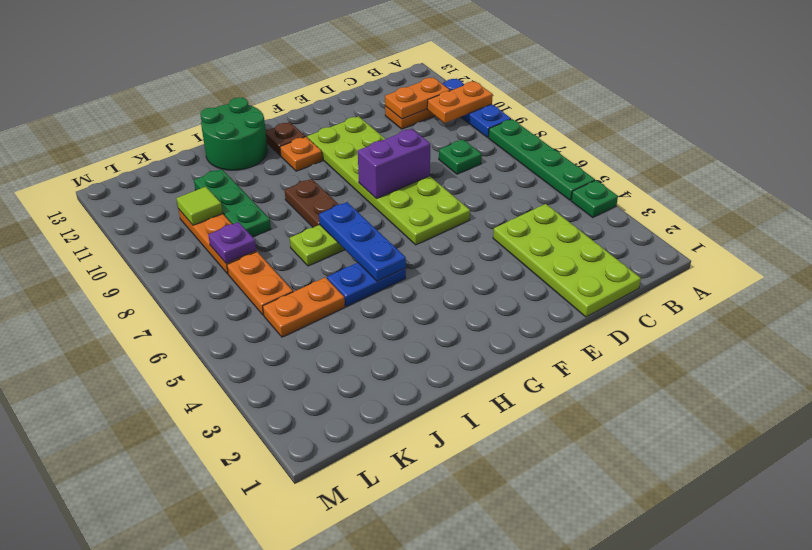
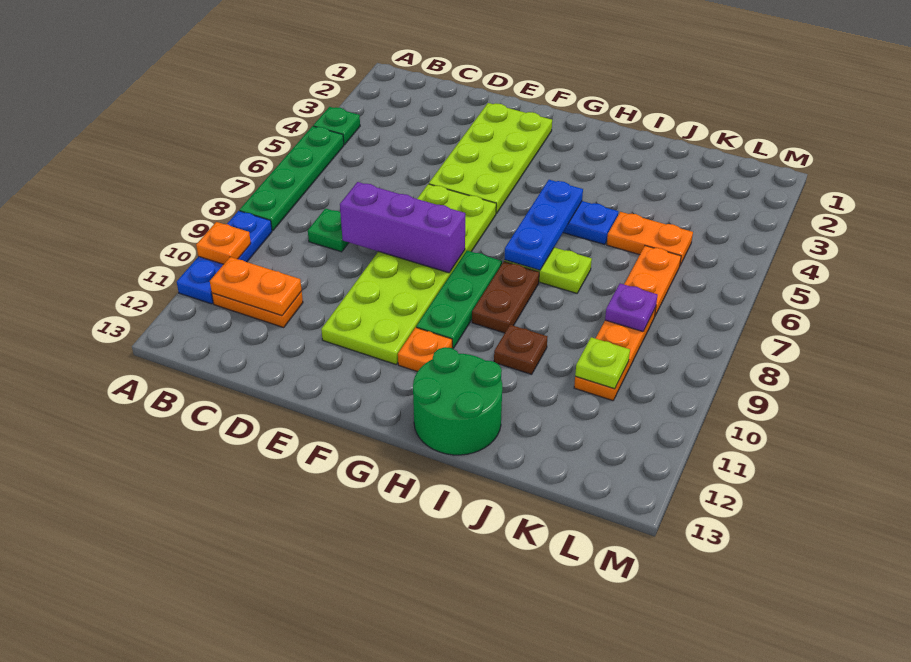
orange plate A10:B10 level 2 -> orange plate A10 level 2
lime plate C1:D4 level 1 -> lime plate E2:F5 level 1
purple brick E8:F8 level 2 -> purple brick D8:F8 level 2
brown plate G12 level 1 -> brown plate I10 level 1
green plate J9:J11 level 1 -> green plate G8:G10 level 1
lime tile K10 level 2 -> lime plate K10 level 2

